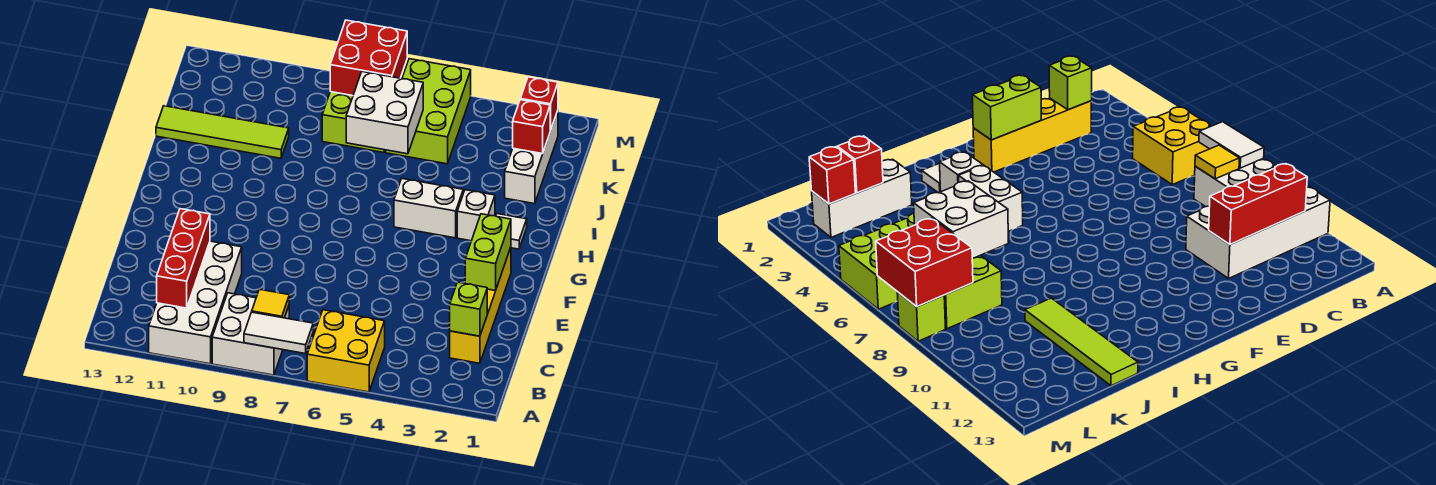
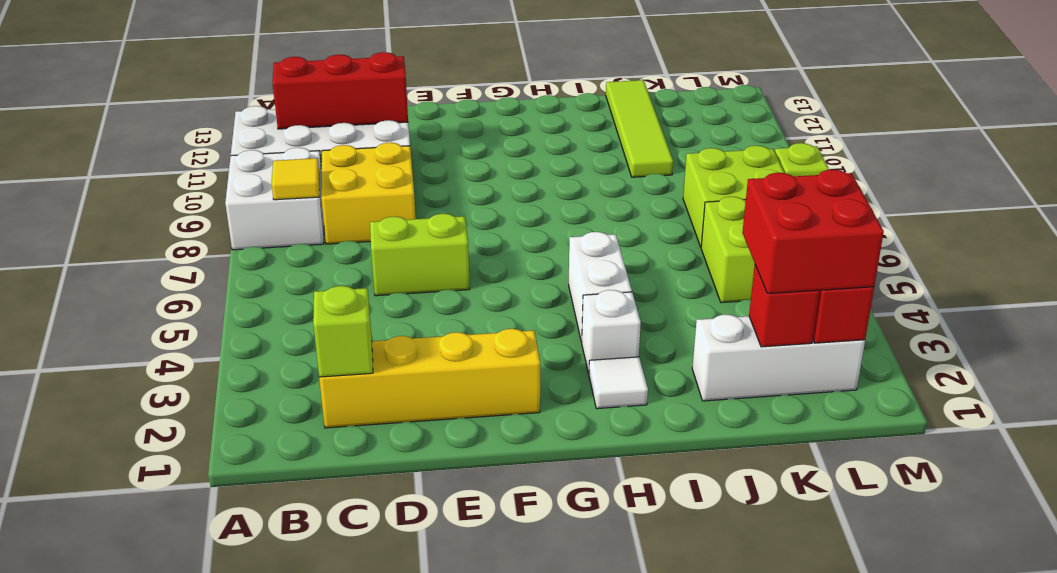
yellow brick A5:B6 level 1 -> yellow brick C8:D9 level 1
white tile A7:A8 level 2 -> none
lime brick E2:F2 level 2 -> lime brick D6:E6 level 1
white brick J6:K7 level 2 -> none
red brick L7:M8 level 2 -> red brick K2:L3 level 3

